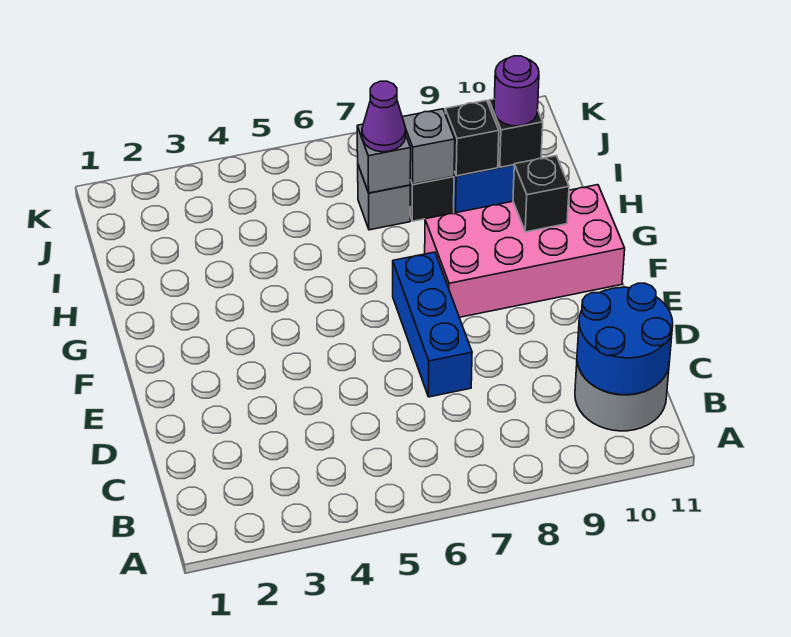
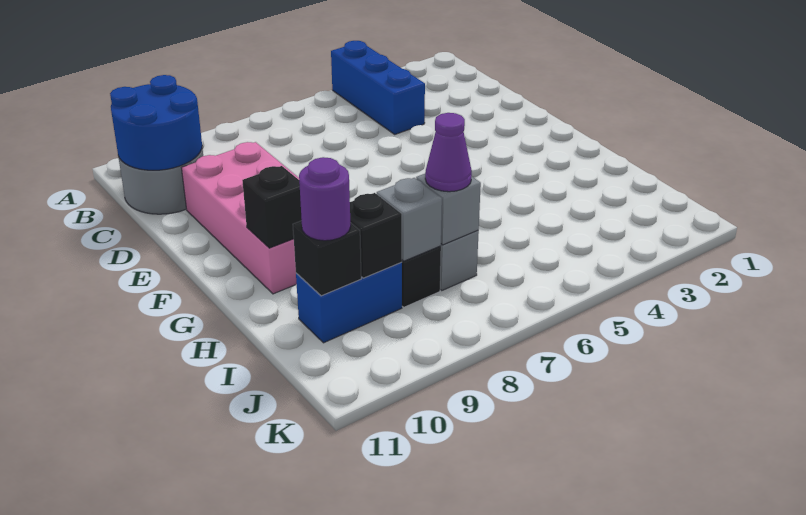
blue brick D7:F7 level 1 -> blue brick A4:C4 level 1
pink brick F8:G11 level 1 -> pink brick D9:G10 level 1

